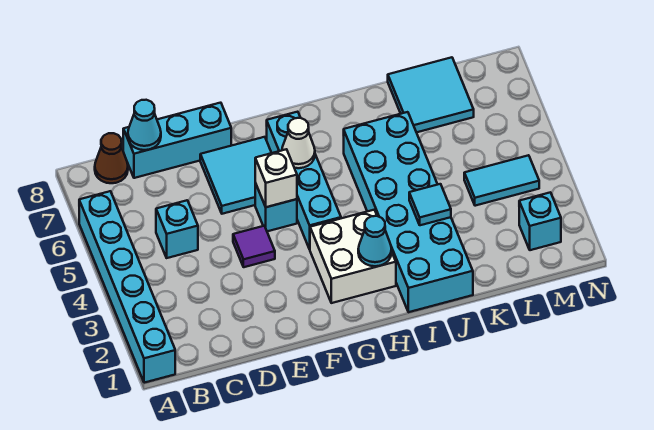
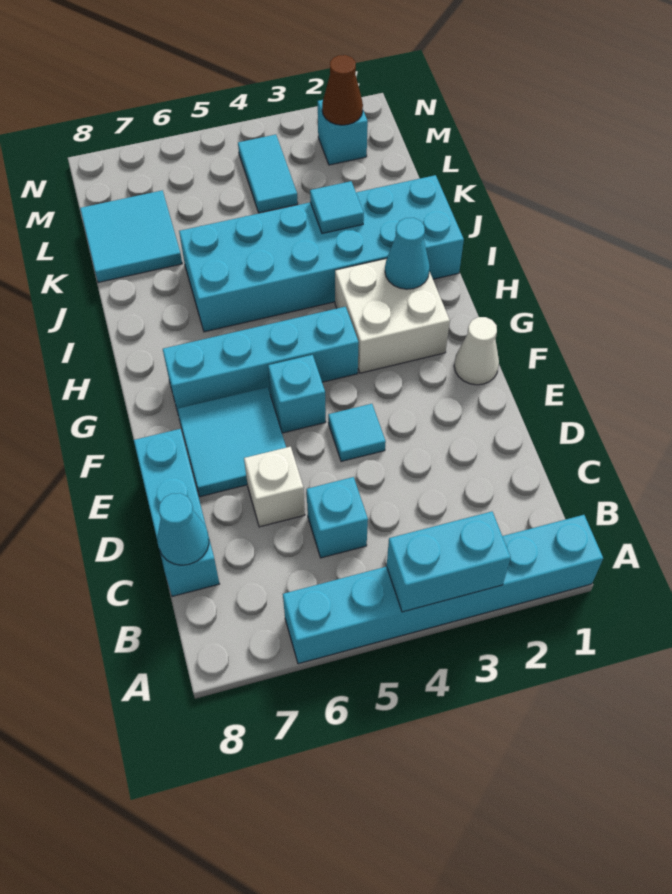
none -> cyan brick A3:A4 level 2
brown cone B8 level 1 -> brown cone M2 level 2
purple tile E4 level 1 -> cyan tile E4 level 1
white brick F5 level 2 -> white brick D6 level 1
white cone G6 level 2 -> white cone F1 level 1

